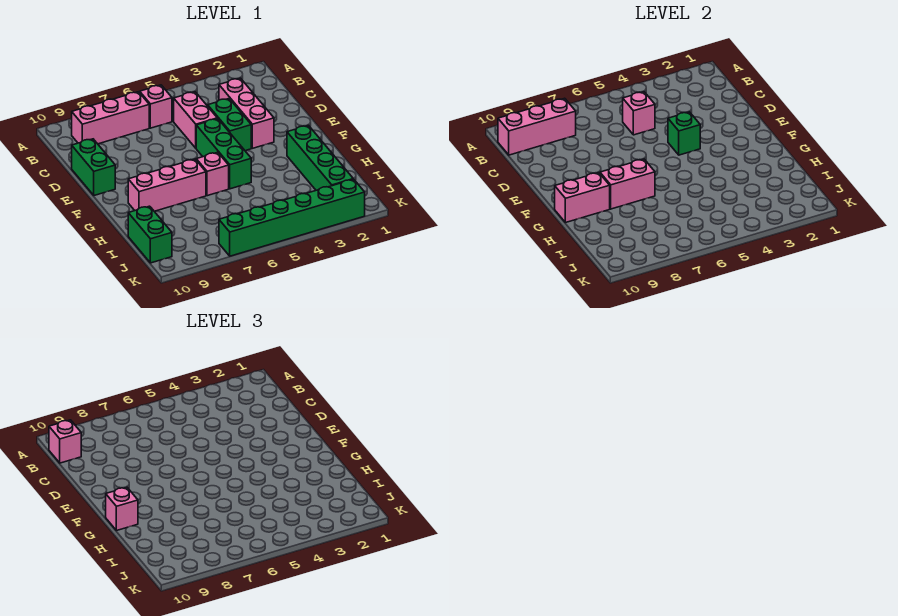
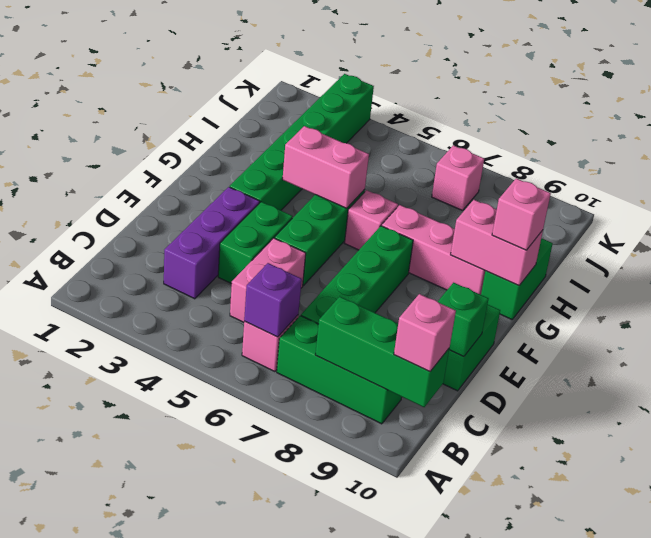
none -> purple brick B6 level 2
pink brick B7:B9 level 1 -> green brick B7:B9 level 1
pink brick B8:B10 level 2 -> green brick B8:B10 level 2
pink brick C3:E3 level 1 -> purple brick C3:E3 level 1
pink brick C5 level 2 -> pink brick J7 level 1
green brick E4 level 2 -> green brick D10 level 2
green brick G2:J2 level 1 -> green brick C7:F7 level 1
pink brick G7:G8 level 2 -> pink brick G4:G5 level 2
green brick I10:J10 level 1 -> green brick G10:H10 level 1
green brick K2:K7 level 1 -> green brick F3:K3 level 1

